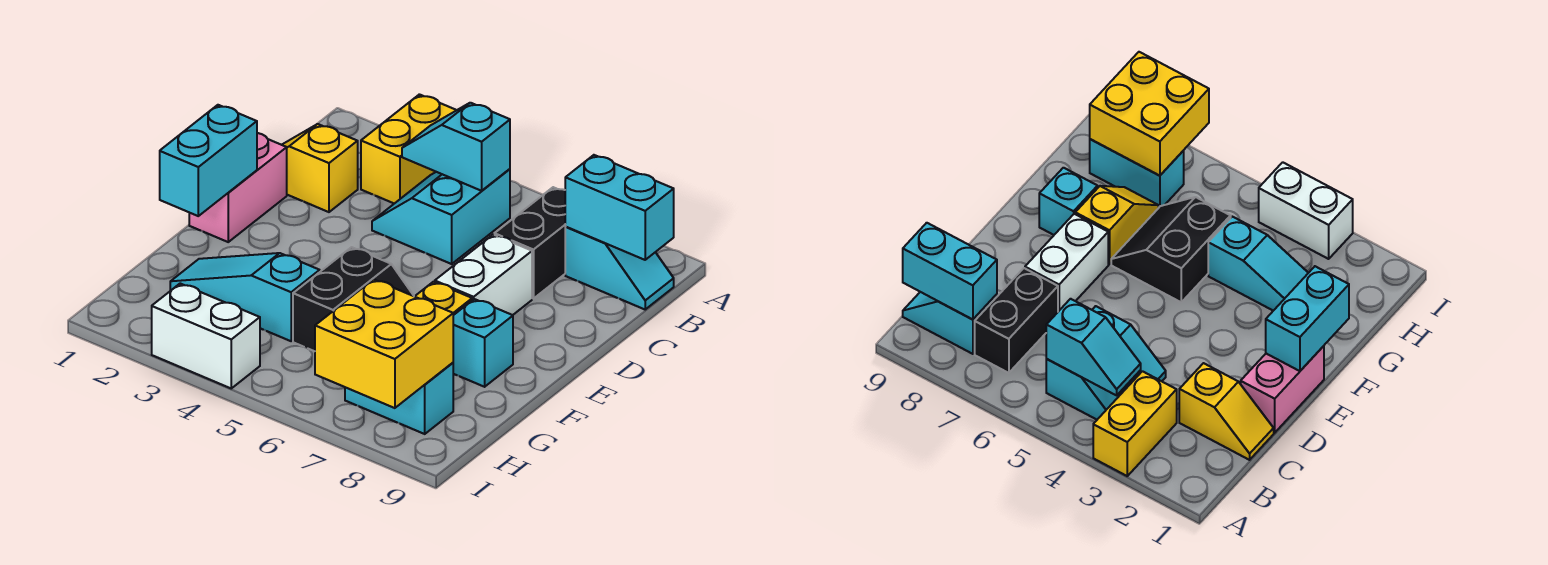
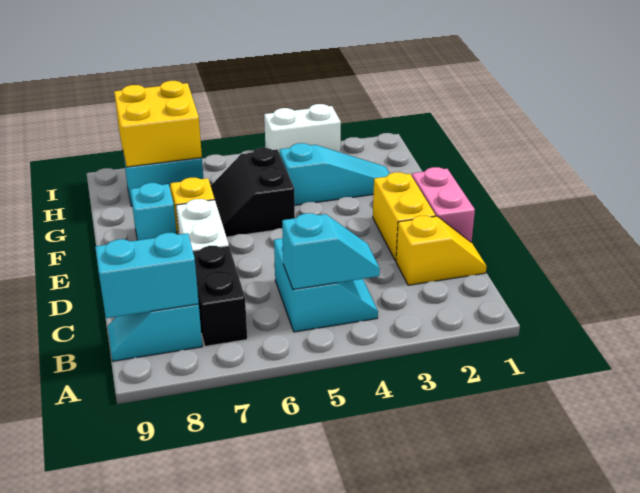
yellow brick A3:B3 level 1 -> yellow brick D2:E2 level 1
cyan brick E1:F1 level 2 -> none

